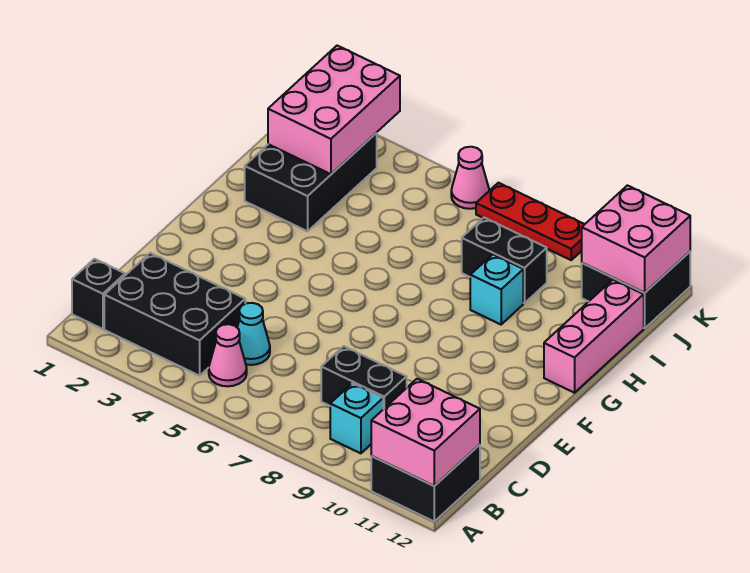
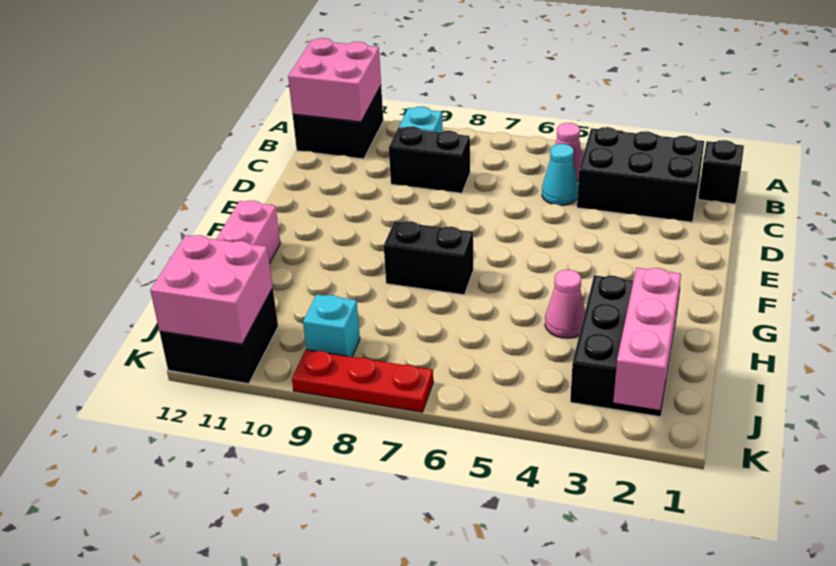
cyan brick H9 level 1 -> cyan brick J9 level 1
pink brick I2:K3 level 2 -> pink brick I2:K2 level 2
black brick I8:I9 level 1 -> black brick G7:G8 level 1
pink cone K6 level 1 -> pink cone H4 level 1

